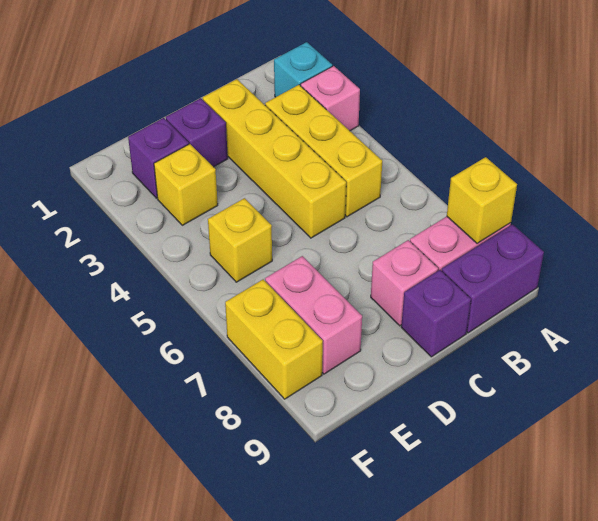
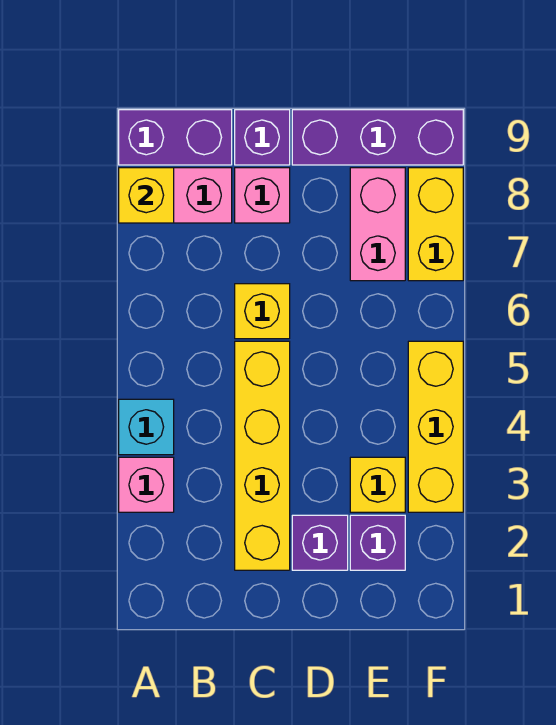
cyan brick A2 level 1 -> cyan brick A4 level 1
yellow brick B3:B5 level 1 -> yellow brick F3:F5 level 1
none -> purple brick D9:F9 level 1
yellow brick E5 level 1 -> yellow brick C6 level 1

